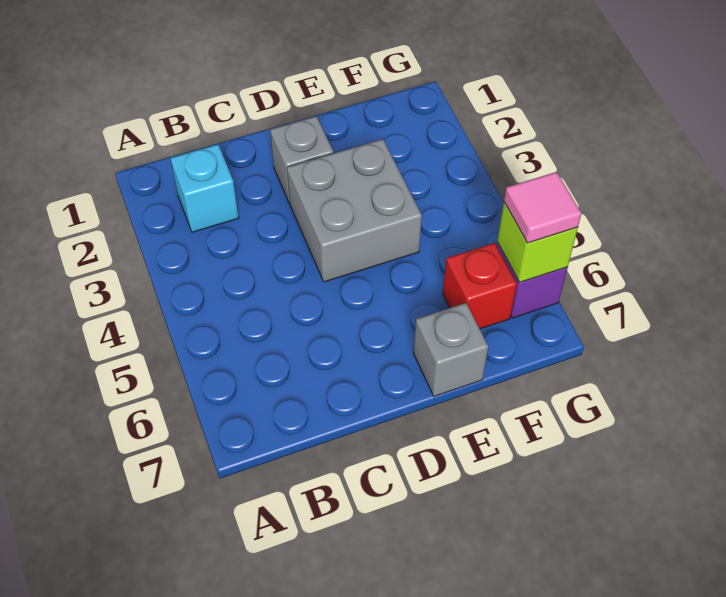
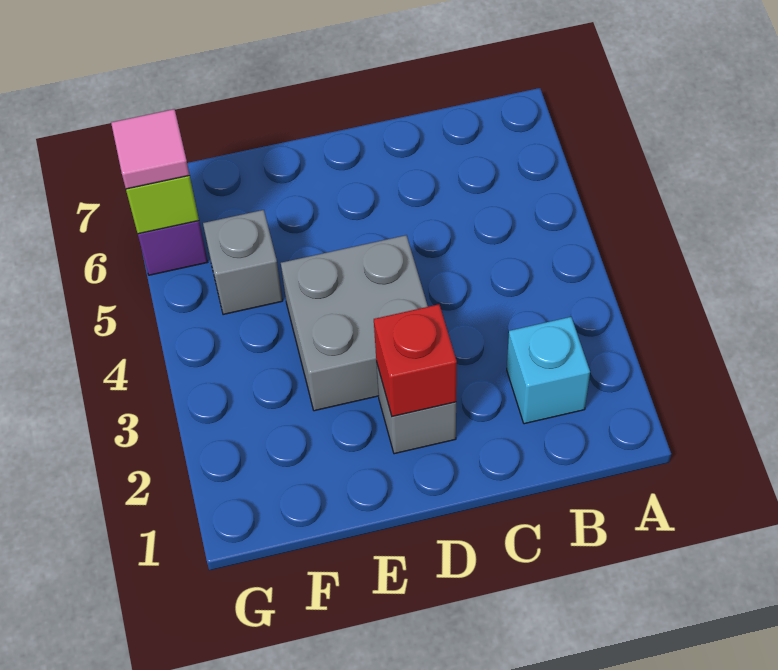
grey brick E7 level 1 -> grey brick F5 level 1
red brick F6 level 1 -> red brick D2 level 2

